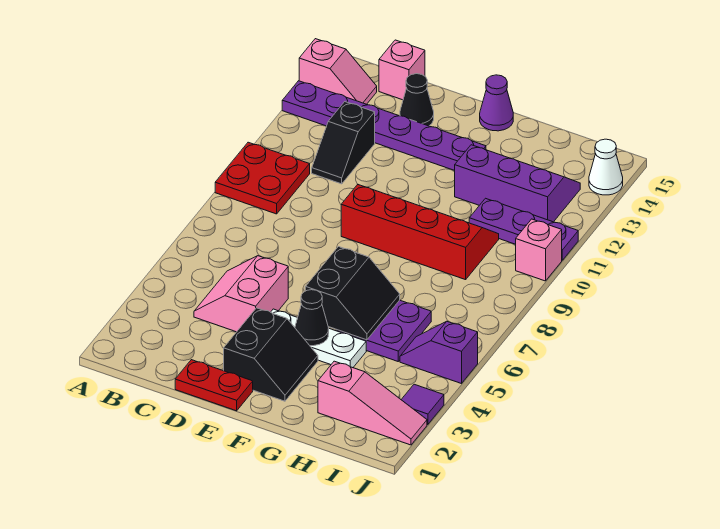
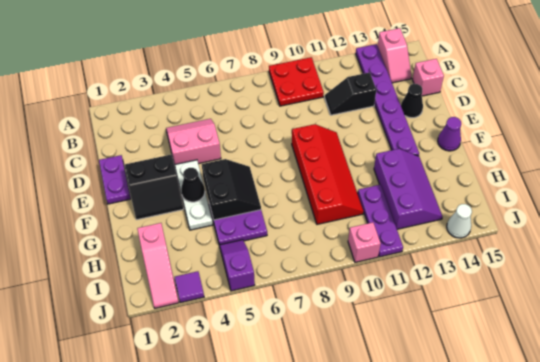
red plate D1:E1 level 1 -> purple plate D1:E1 level 1
black slope F5:G6 level 2 top F -> black slope F5:G6 level 2 top 5

